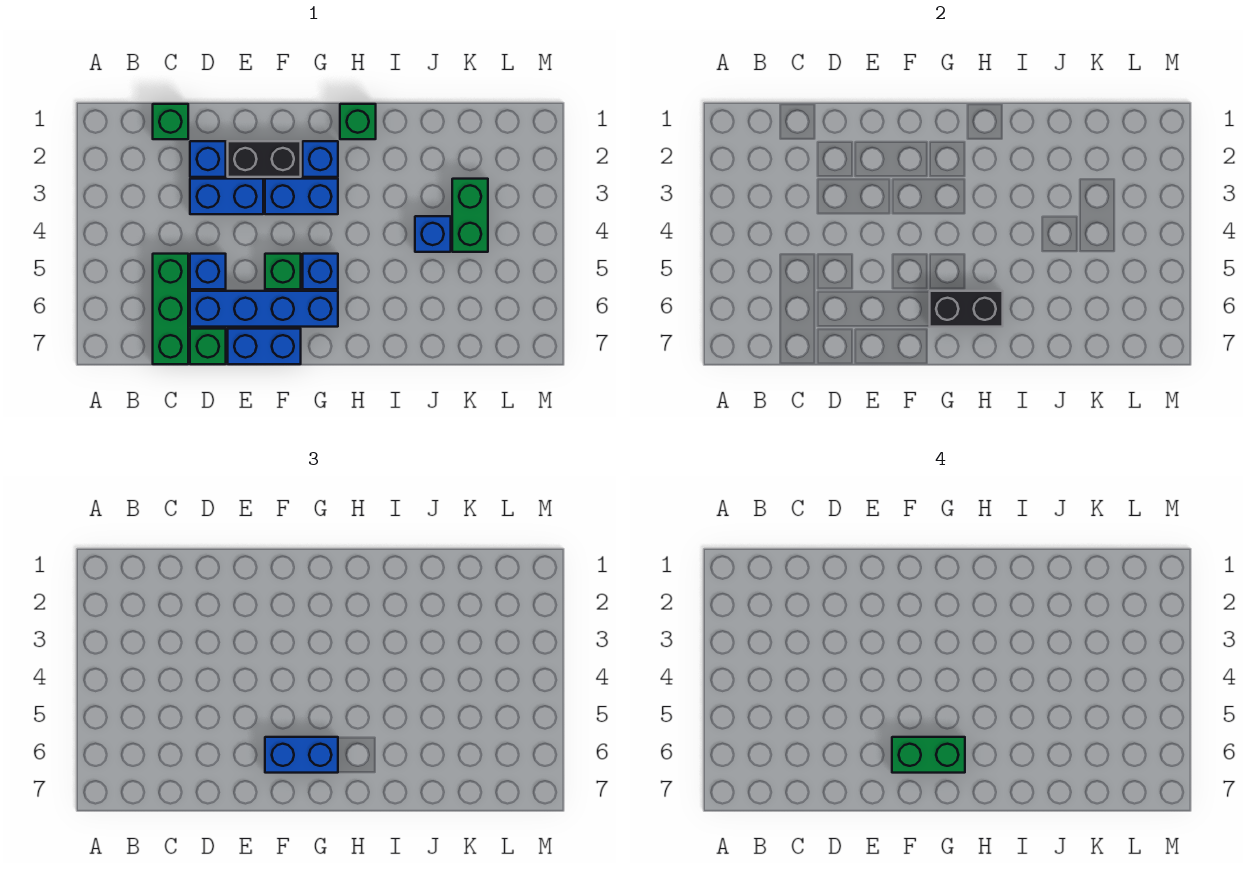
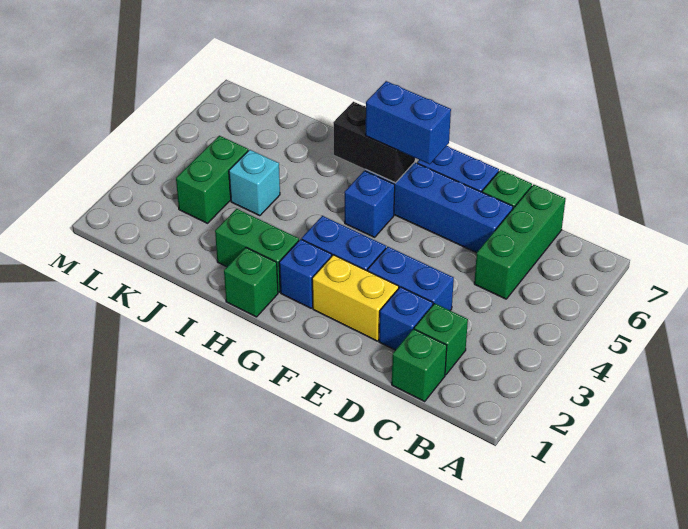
blue brick D5 level 1 -> none
black brick E2:F2 level 1 -> yellow brick E2:F2 level 1
green brick F5 level 1 -> green brick C2 level 1
green brick F6:G6 level 4 -> green brick H2:I2 level 1
blue brick J4 level 1 -> cyan brick J4 level 1

